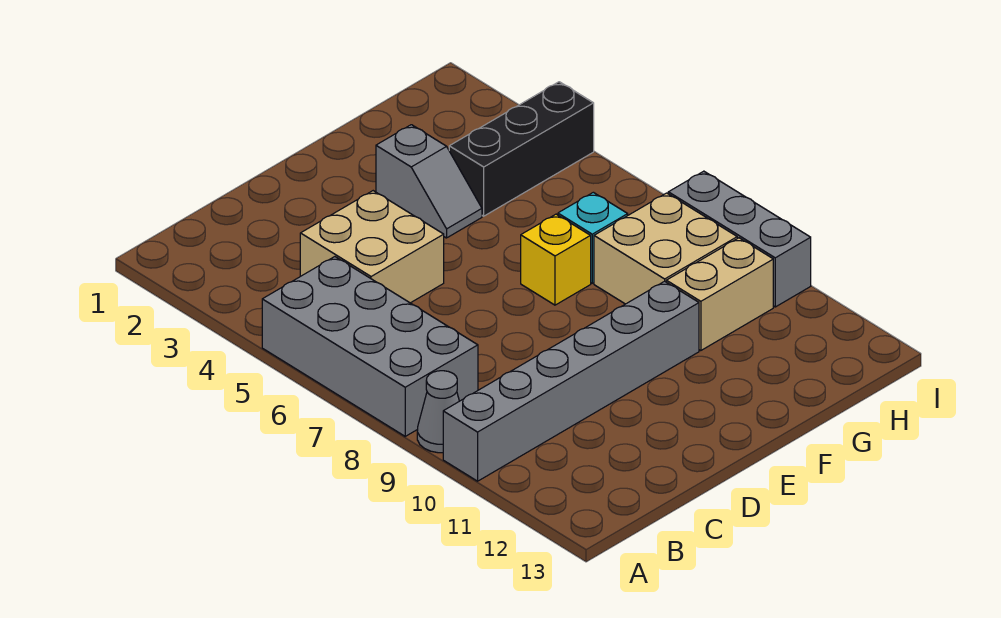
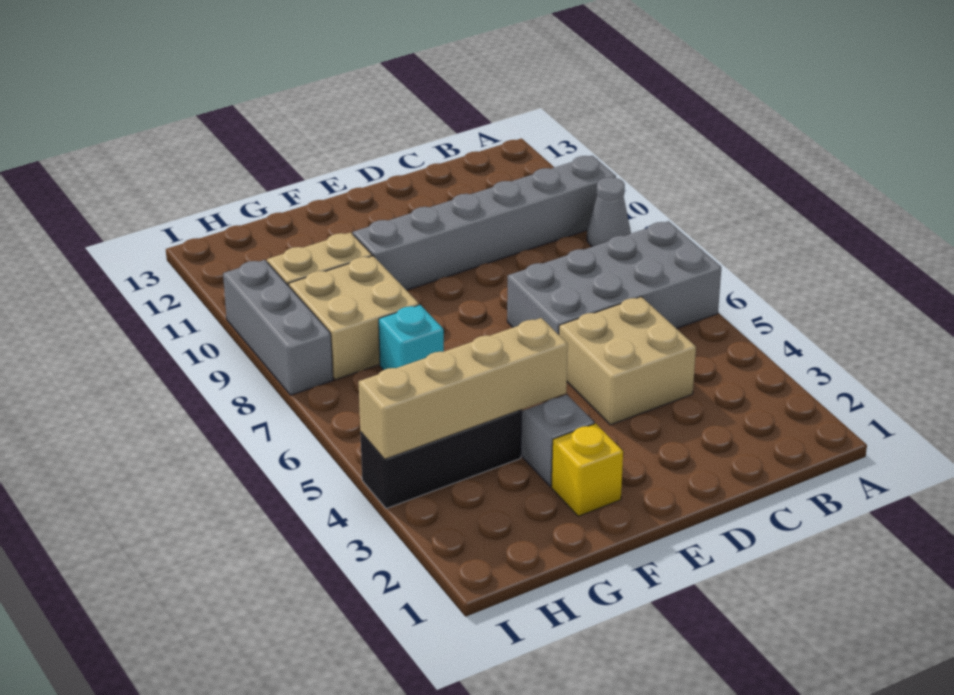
grey brick A5:B8 level 1 -> grey brick A6:D7 level 1
none -> tan brick F4:I4 level 2
yellow brick F7 level 1 -> yellow brick F2 level 1

